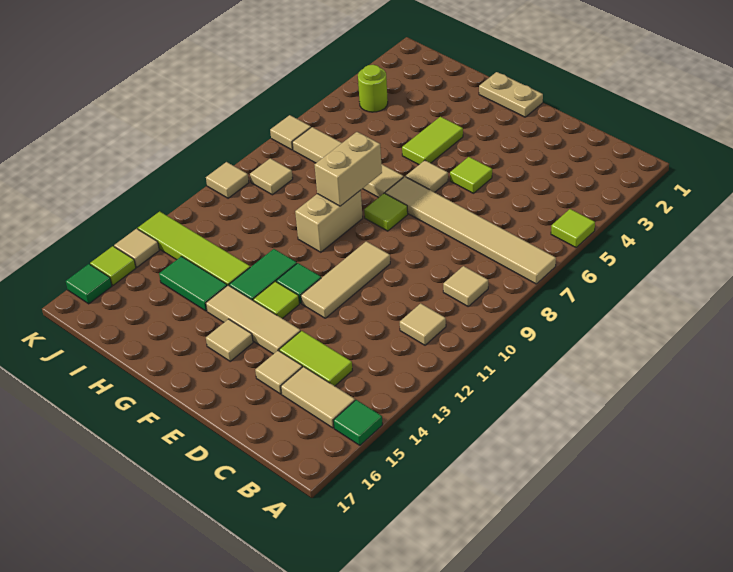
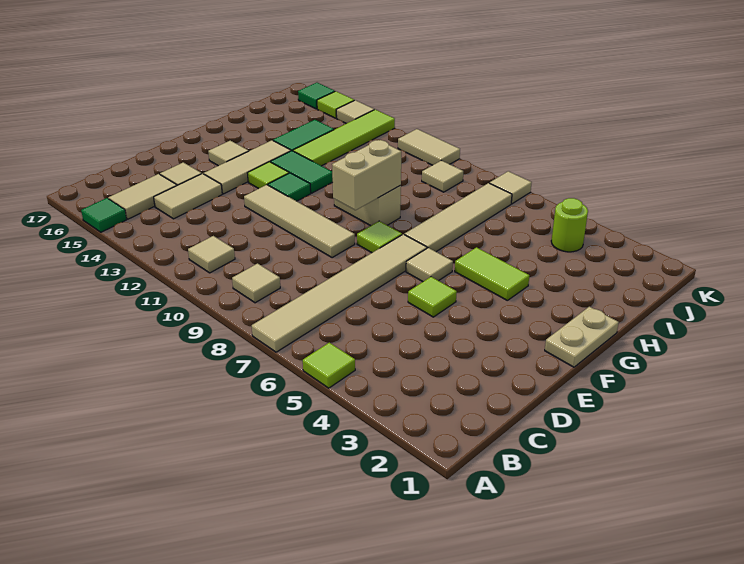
lime tile C14:D14 level 1 -> tan tile C14:D14 level 1
tan tile E10:E12 level 1 -> tan tile E9:E12 level 1
tan brick G8:G9 level 2 -> tan brick F9:G9 level 2
tan tile K10 level 1 -> tan tile K10:K11 level 1

